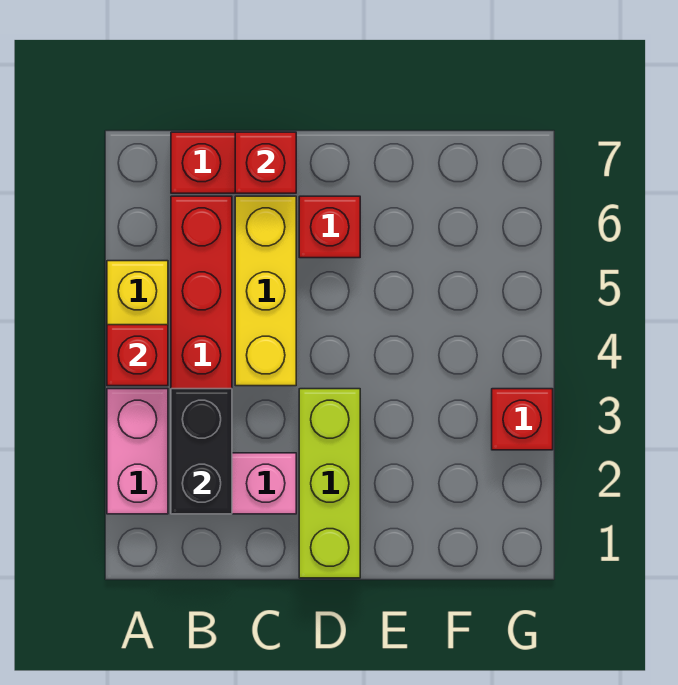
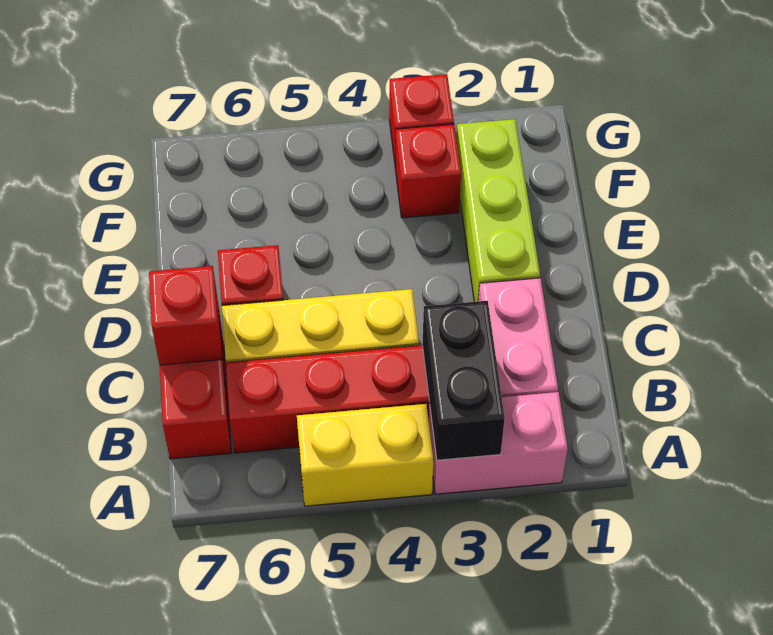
red brick A4 level 2 -> red brick F3 level 1
black brick B2:B3 level 2 -> black brick A3:B3 level 2
lime brick D1:D3 level 1 -> lime brick D2:F2 level 1

